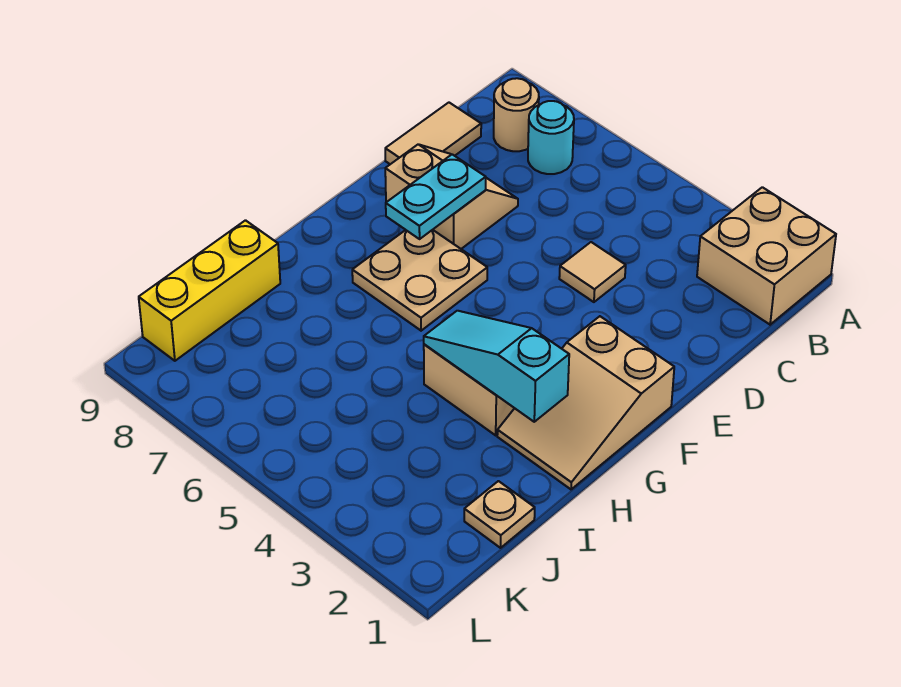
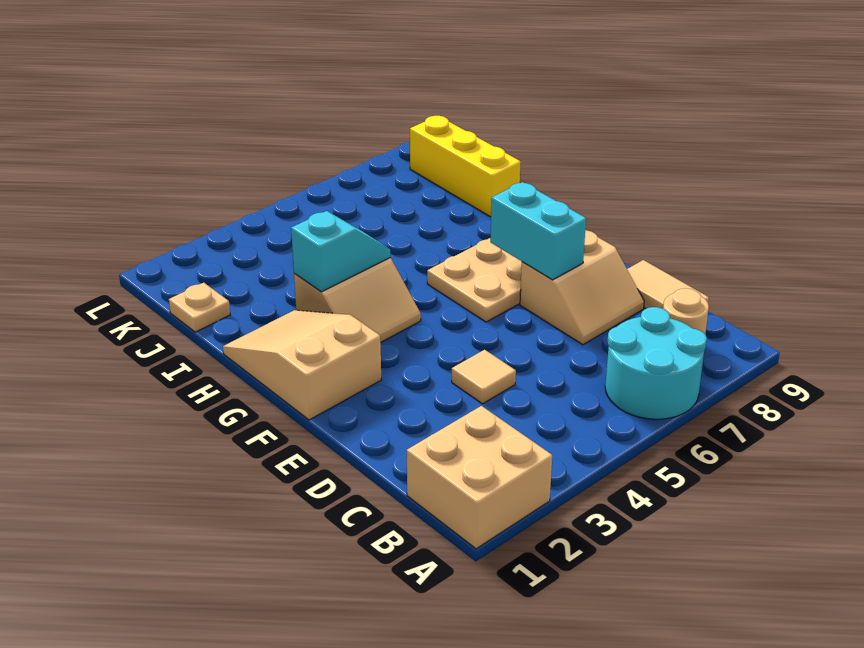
cyan round brick B7 level 1 -> cyan round brick A6:B7 level 1
cyan plate E7:F7 level 2 -> cyan brick E7:F7 level 2
cyan slope H2:H4 level 2 top 2 -> cyan slope H3:H4 level 2 top 3

